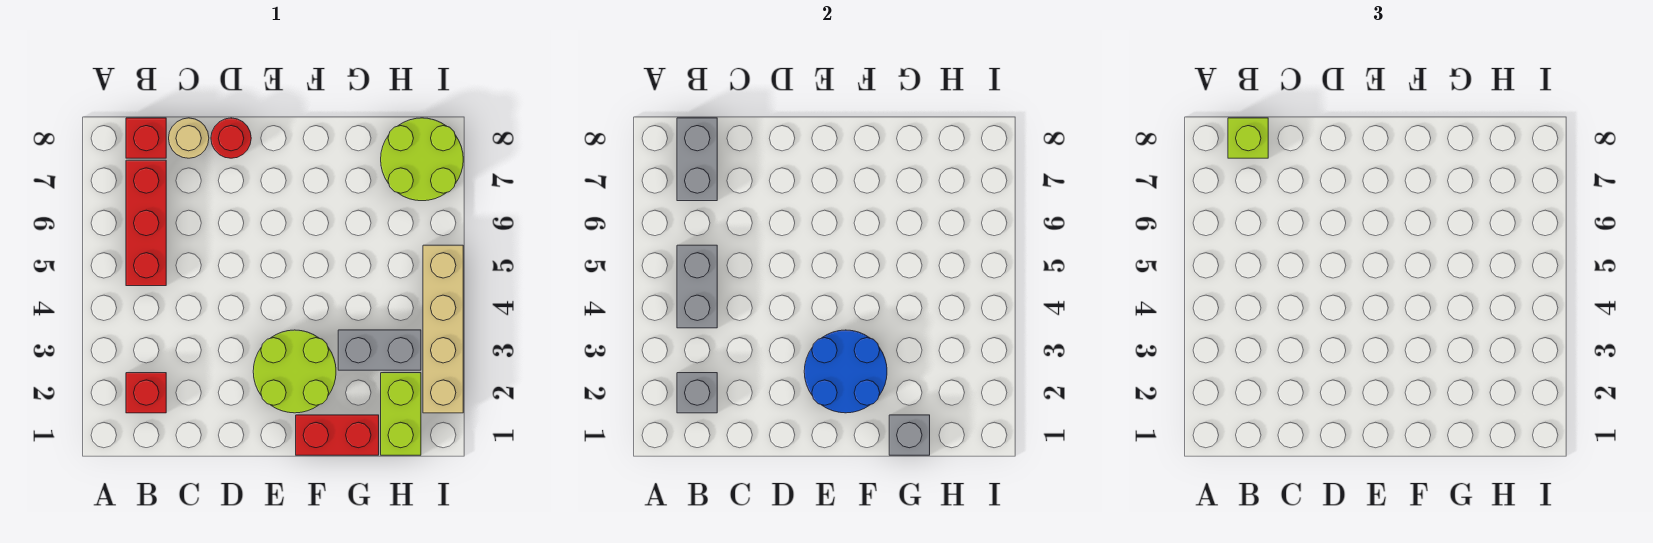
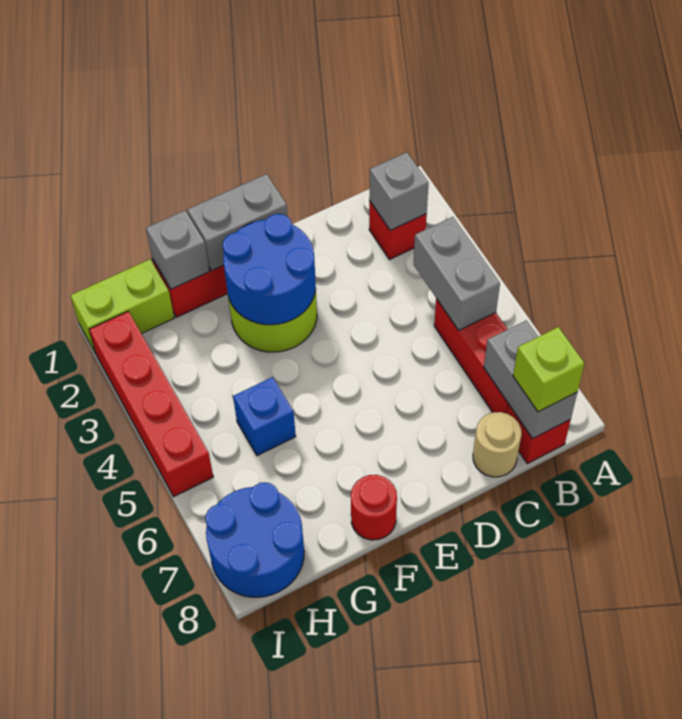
red round brick D8 level 1 -> red round brick F8 level 1
grey brick G3:H3 level 1 -> grey brick E1:F1 level 2
none -> blue brick G5 level 1
lime brick H1:H2 level 1 -> lime brick H1:I1 level 1
lime round brick H7:I8 level 1 -> blue round brick H7:I8 level 1
tan brick I2:I5 level 1 -> red brick I2:I5 level 1

